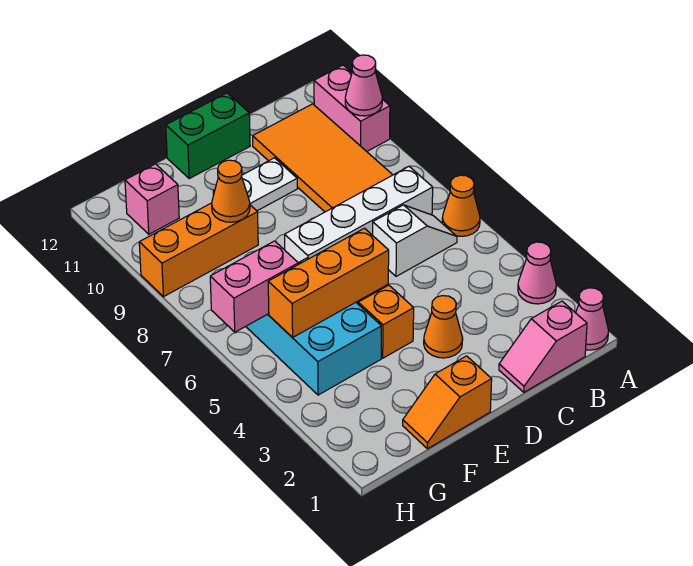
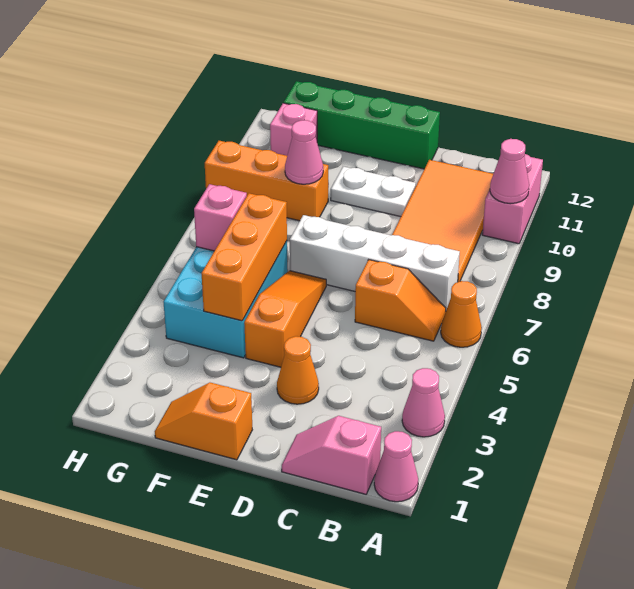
white slope B6:C6 level 1 top C -> orange slope B6:C6 level 1 top C
green brick D12:E12 level 1 -> green brick D12:G12 level 1
orange brick E5:G5 level 2 -> orange brick F4:F6 level 2
orange cone F9 level 2 -> pink cone F9 level 2
pink brick G6:H6 level 2 -> pink brick G6 level 2

